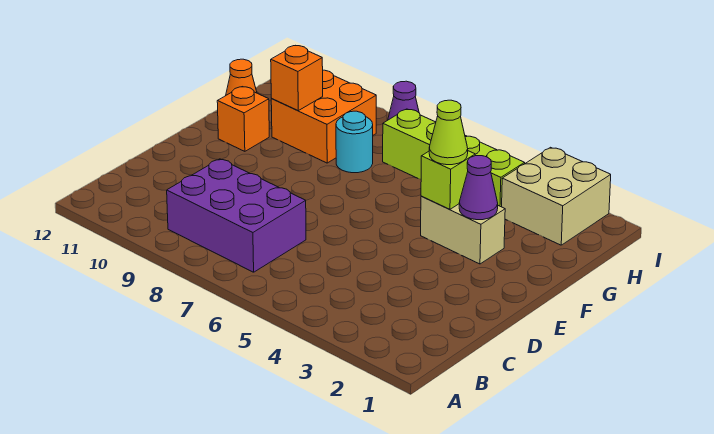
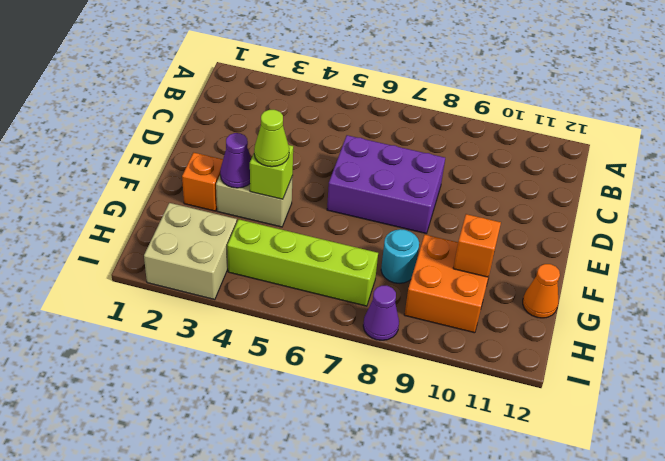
purple brick B7:C9 level 1 -> purple brick D6:E8 level 1
orange brick F11 level 1 -> orange brick F2 level 1

